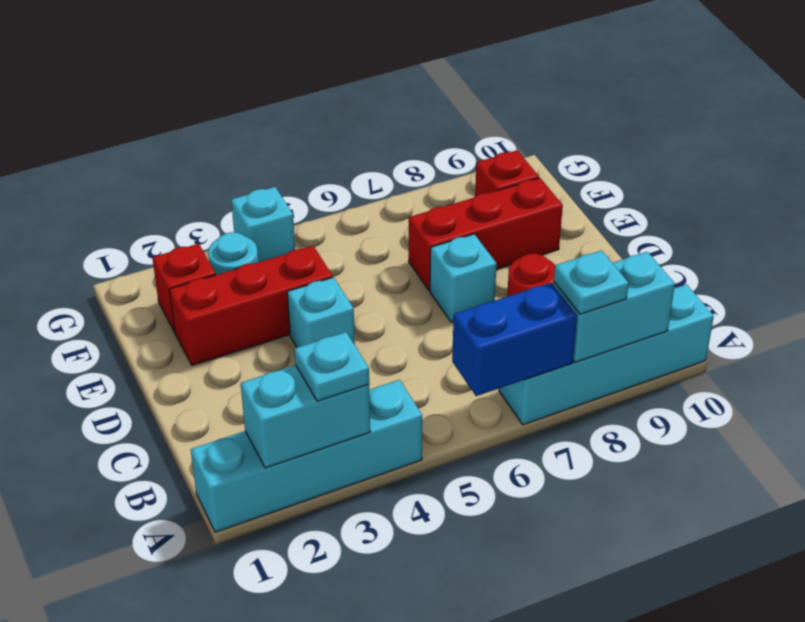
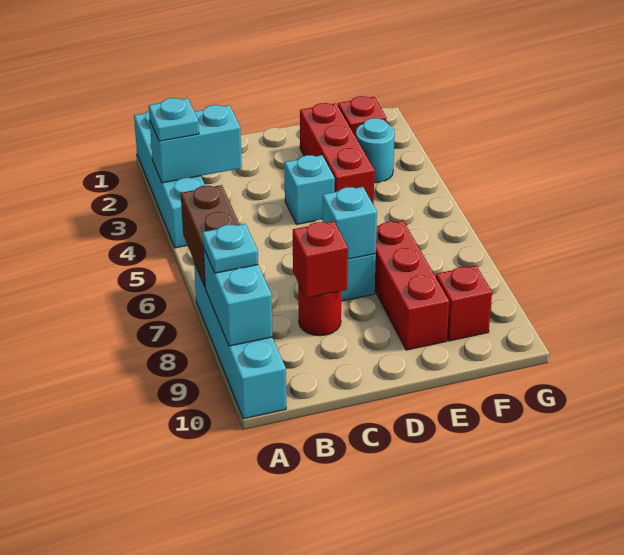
cyan brick A2:A3 level 2 -> cyan brick A3:B3 level 2
blue brick A6:A7 level 2 -> brown brick A6:A7 level 2
none -> red brick C8 level 2
cyan brick G4 level 1 -> cyan brick D7 level 2

